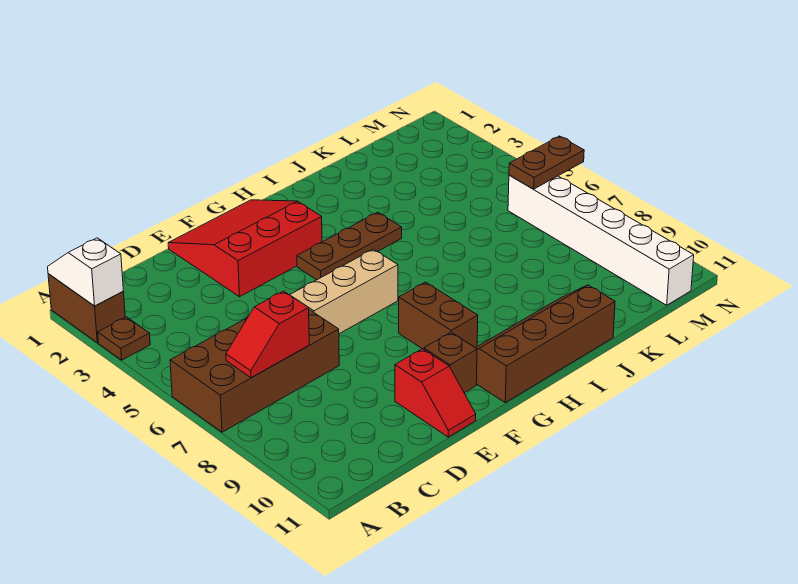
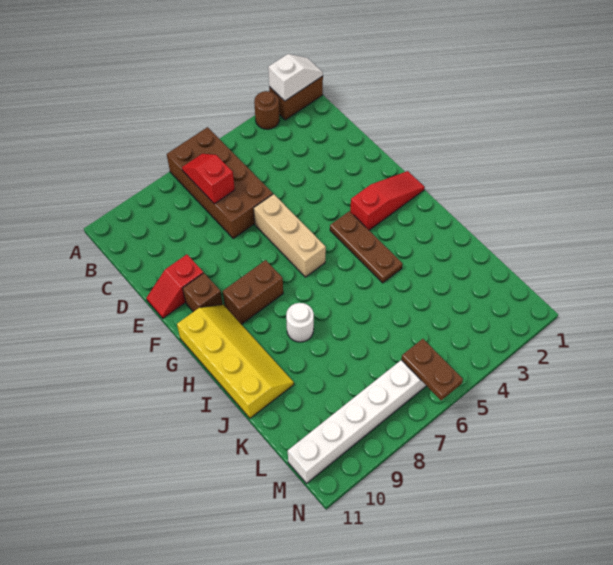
brown plate A3 level 1 -> brown round brick A3 level 1
red slope E1:G3 level 1 top 3 -> red slope G1:G3 level 1 top 3
brown slope G10:J11 level 1 top 11 -> yellow slope G10:J11 level 1 top 11
none -> white round brick I8 level 1

